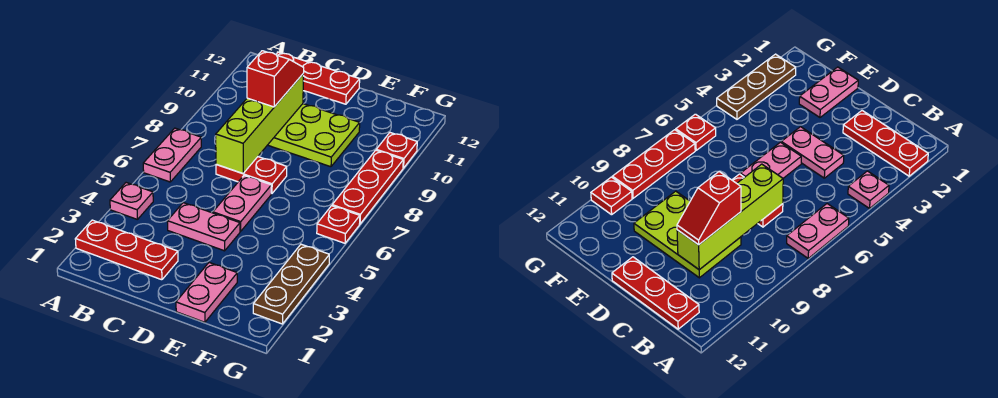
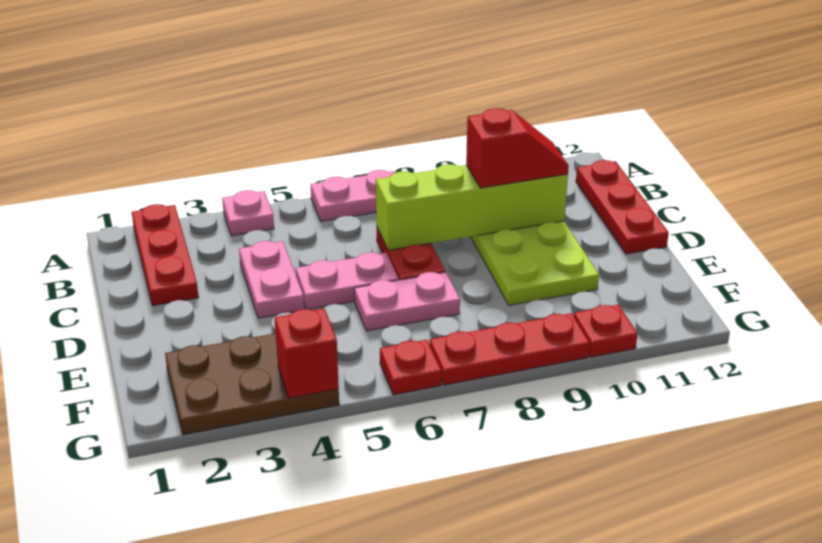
pink plate E1:E2 level 1 -> pink plate E6:E7 level 1
brown plate G2:G4 level 1 -> brown plate F2:G4 level 1
none -> red brick G4 level 2

